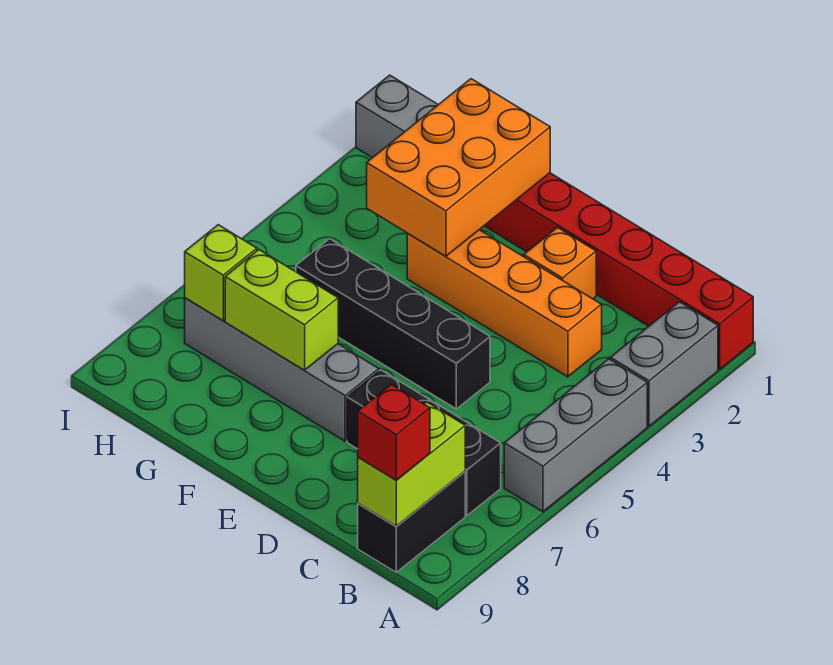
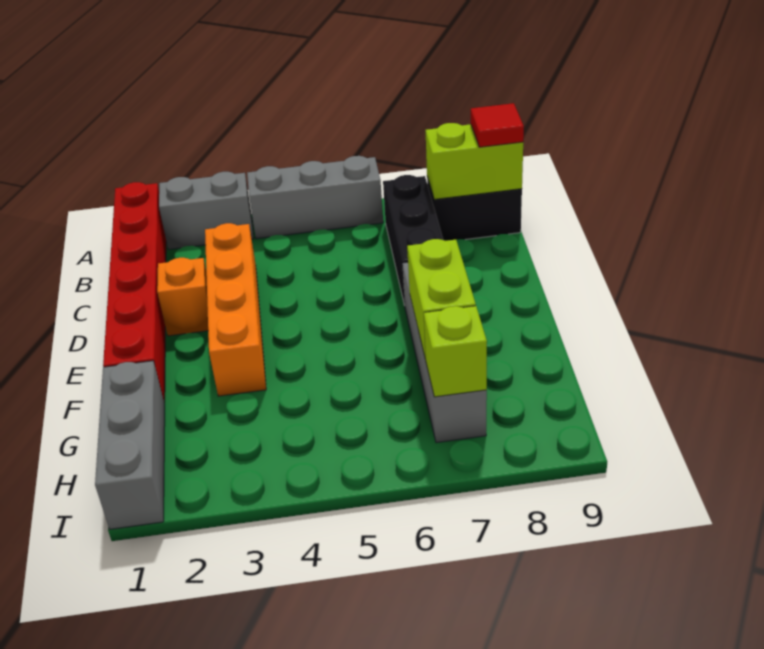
red brick B9 level 3 -> red tile B9 level 3
black brick D5:G5 level 1 -> none
orange brick F1:G3 level 2 -> none

